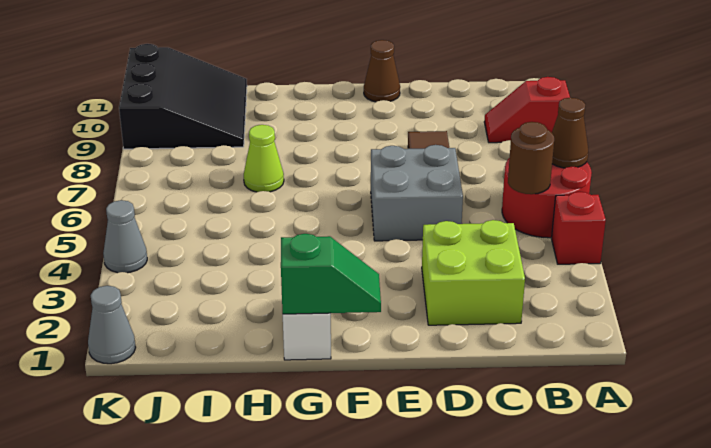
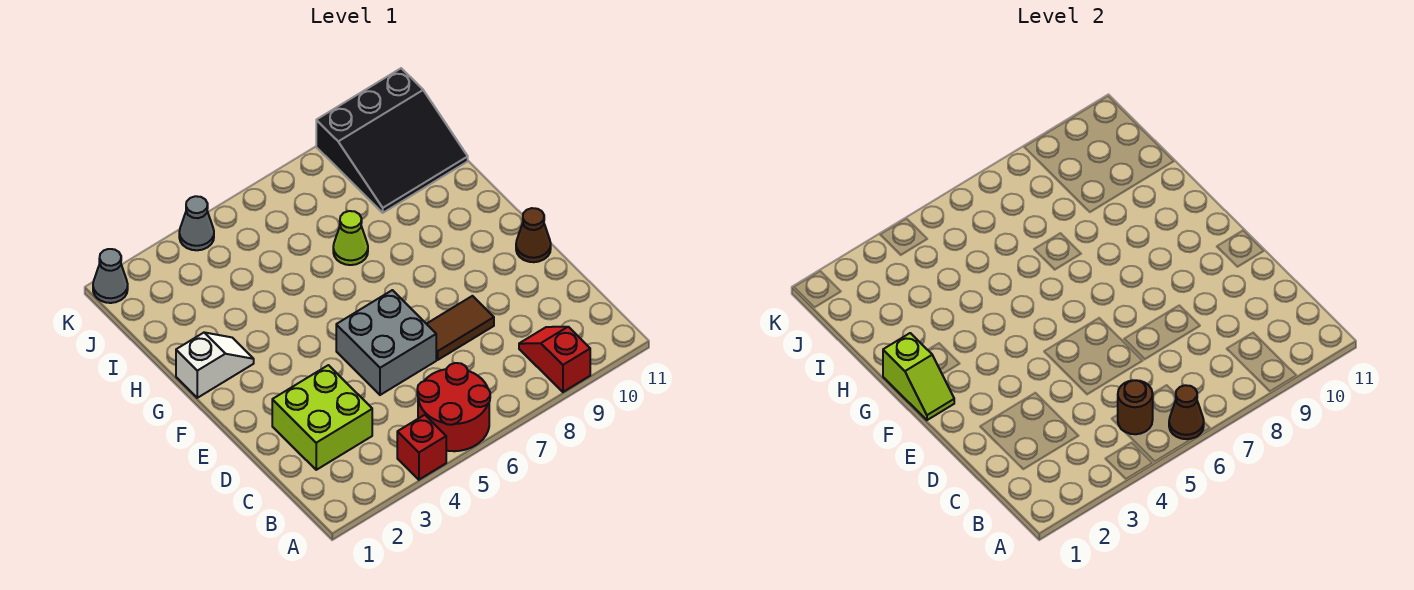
green slope F1:G1 level 2 top G -> lime slope F1:G1 level 2 top G

